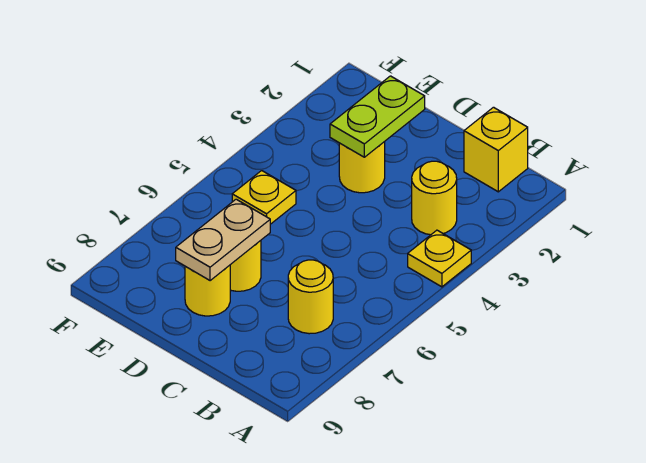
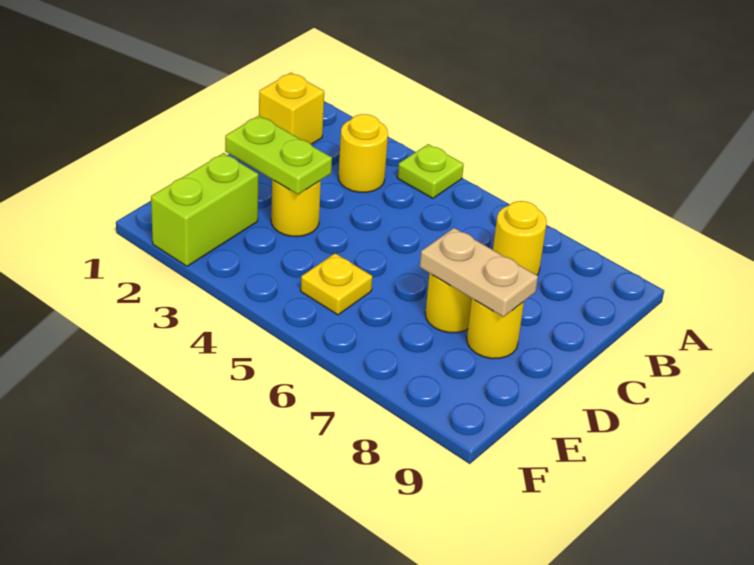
yellow plate A4 level 1 -> lime plate A4 level 1
none -> lime brick E2:F2 level 1

